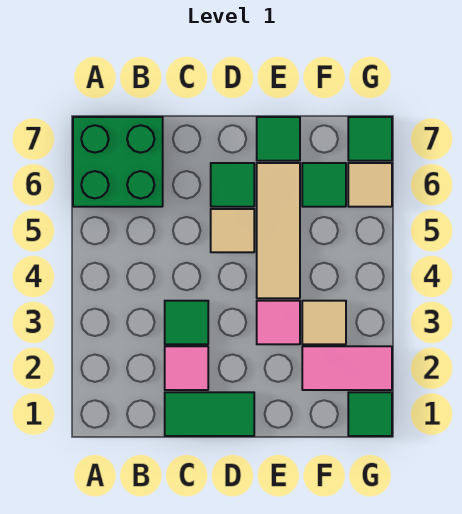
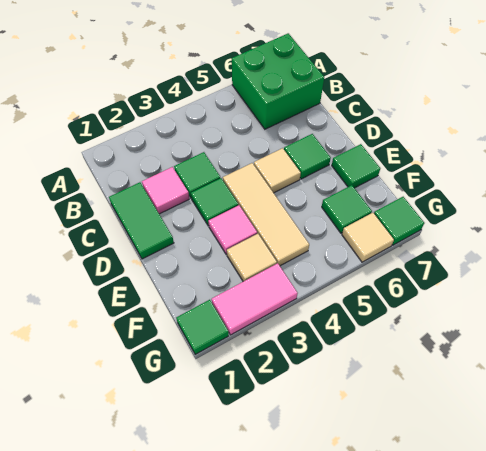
none -> green tile D3 level 1
tan tile E4:E6 level 1 -> tan tile D4:F4 level 1
pink tile F2:G2 level 1 -> pink tile G2:G3 level 1

